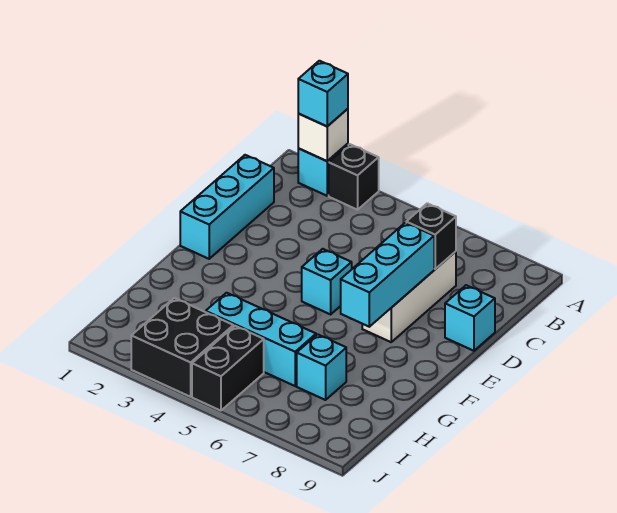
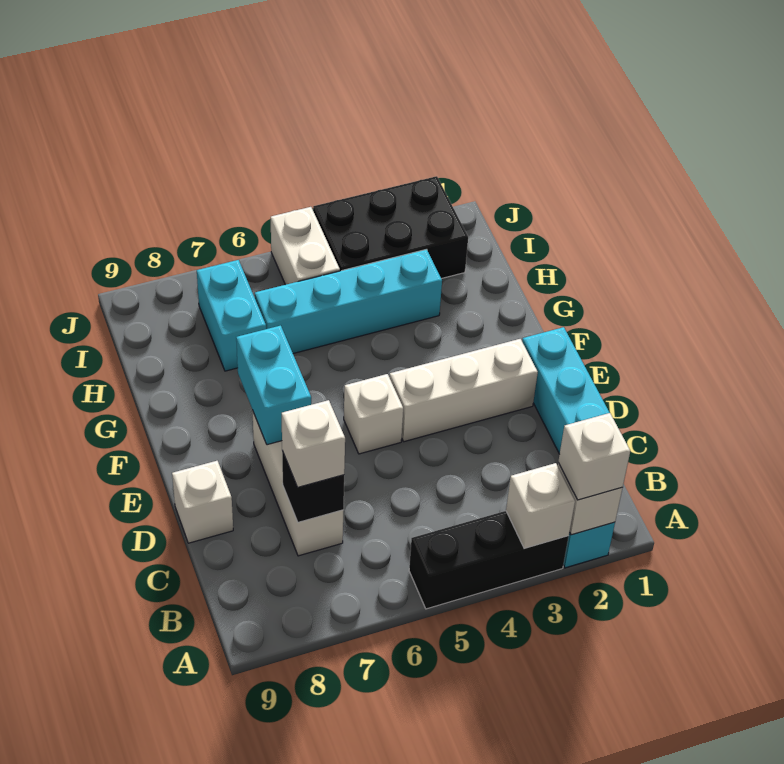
cyan brick A2 level 3 -> white brick A2 level 3
black brick A3 level 1 -> black brick A3:A5 level 1
none -> white brick A3 level 2
none -> white brick C7 level 3
cyan brick D7:F7 level 2 -> cyan brick E7:F7 level 2
cyan brick D9 level 1 -> white brick D9 level 1
none -> white brick E2:E4 level 1
cyan brick E5 level 1 -> white brick E5 level 1
cyan brick H4:H6 level 1 -> cyan brick H3:H6 level 1
cyan brick H7 level 1 -> cyan brick H7:I7 level 1
black brick I3:J4 level 1 -> black brick I2:J4 level 1
black brick I5:J5 level 1 -> white brick I5:J5 level 1

